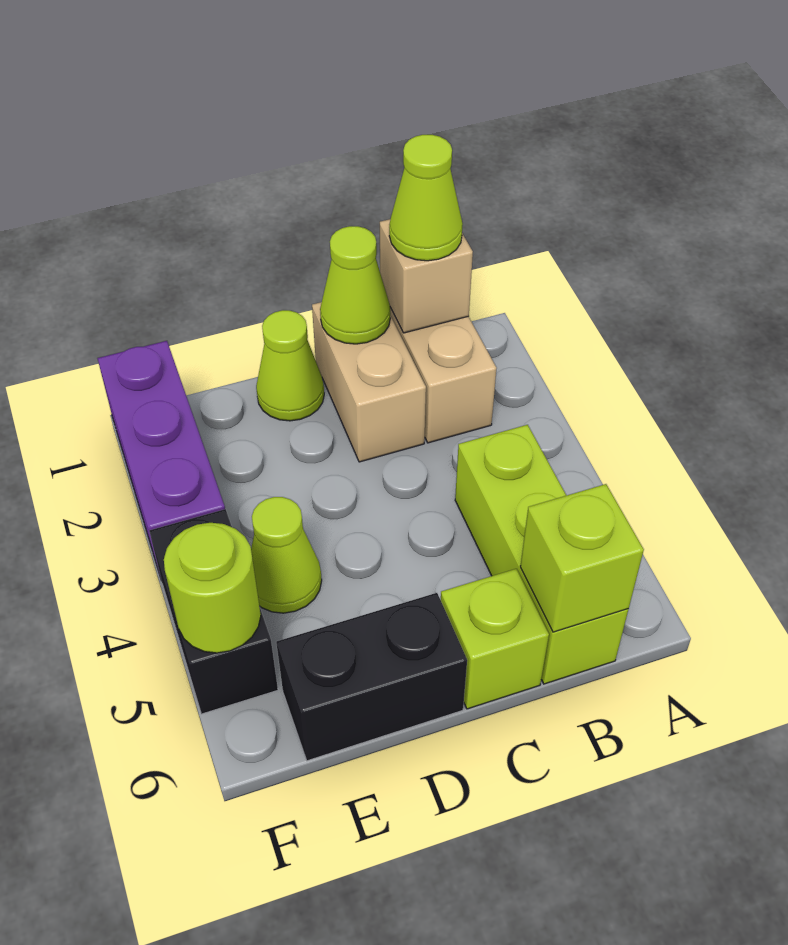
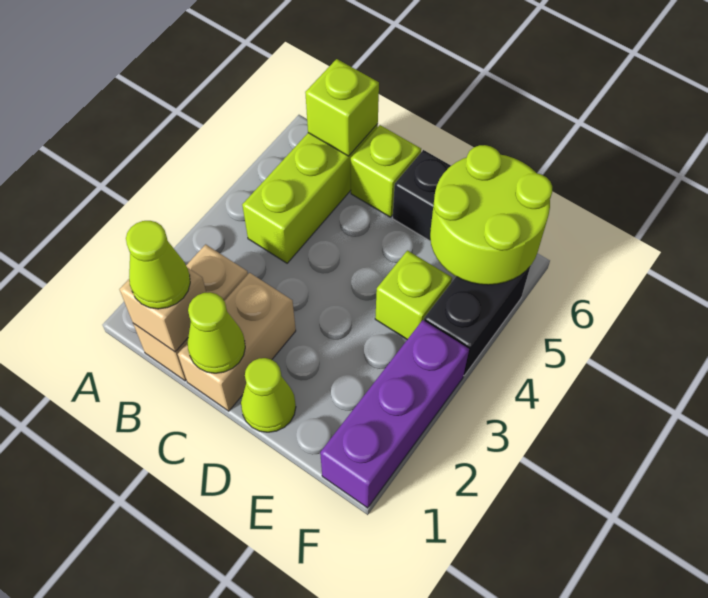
lime cone E4 level 1 -> lime brick E4 level 1
lime round brick F5 level 2 -> lime round brick E5:F6 level 2

